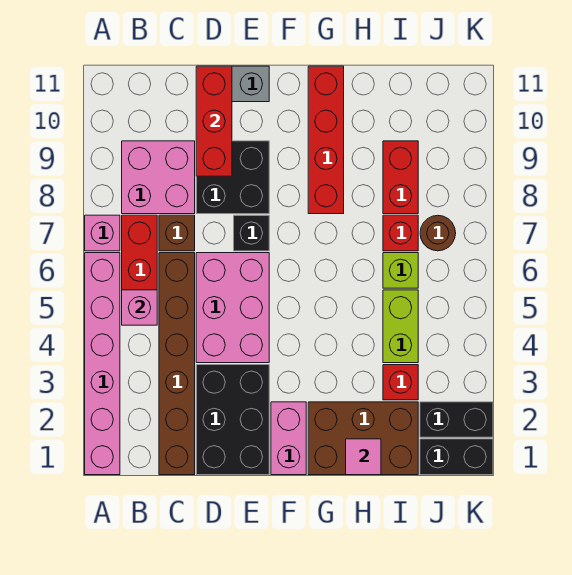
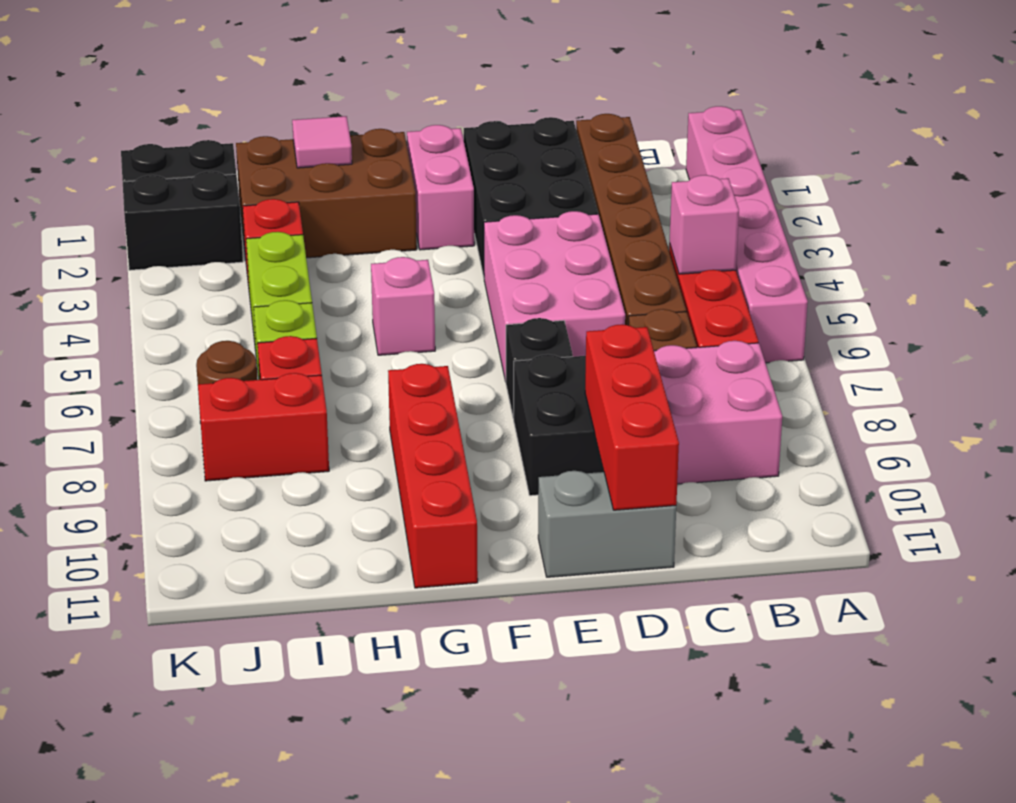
pink brick A7 level 1 -> pink brick G5 level 1
red brick I8:I9 level 1 -> red brick I8:J8 level 1

